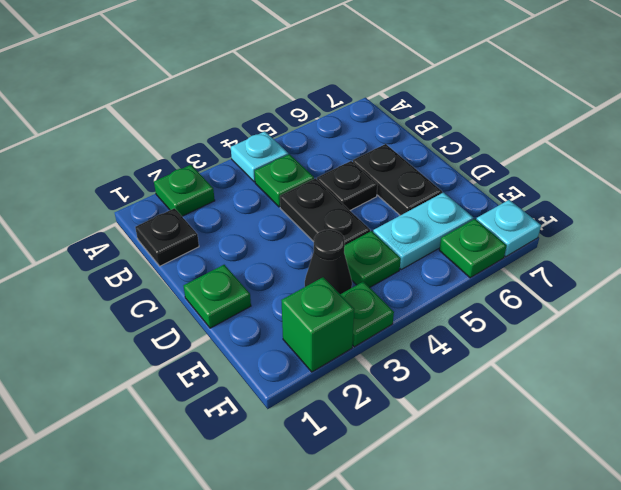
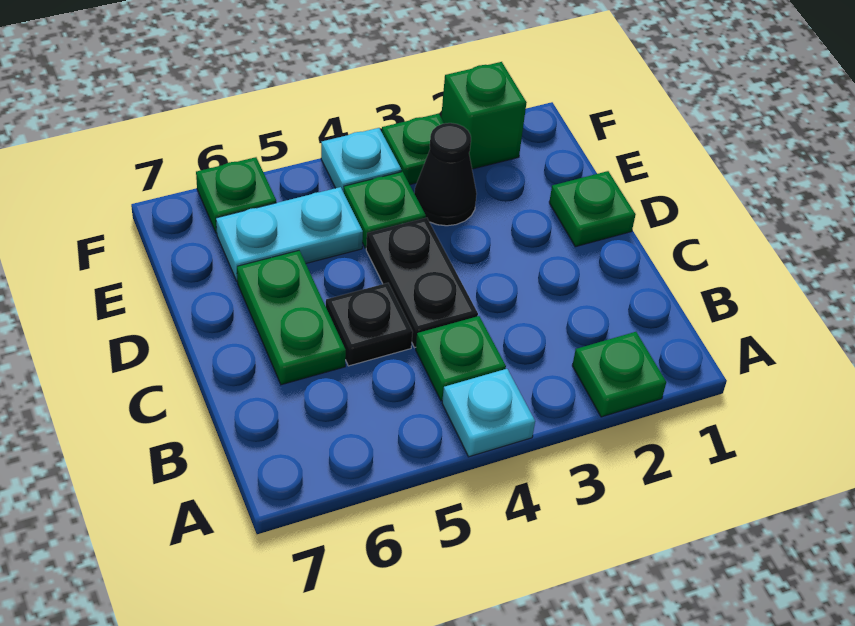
black plate B1 level 1 -> none
black plate C6:D6 level 1 -> green plate C6:D6 level 1
cyan plate F7 level 1 -> cyan plate F4 level 1

